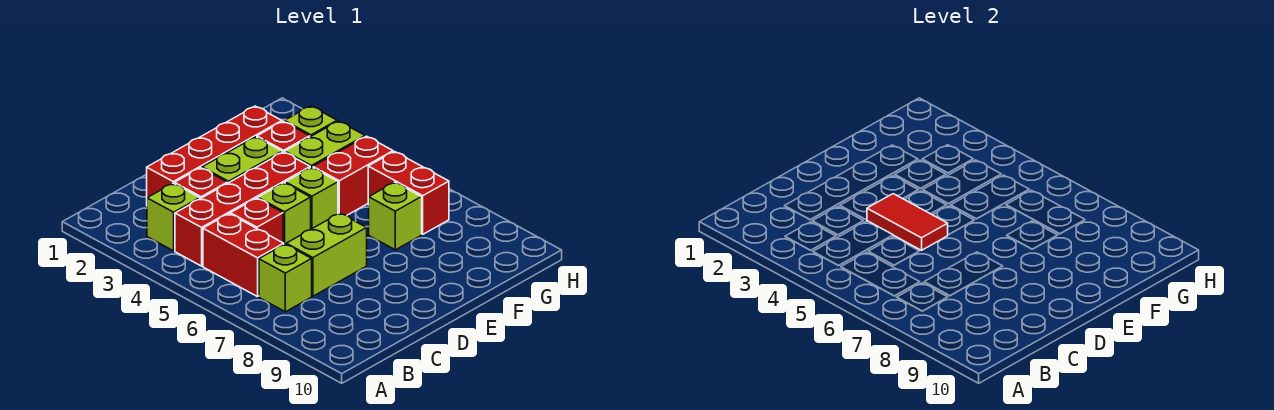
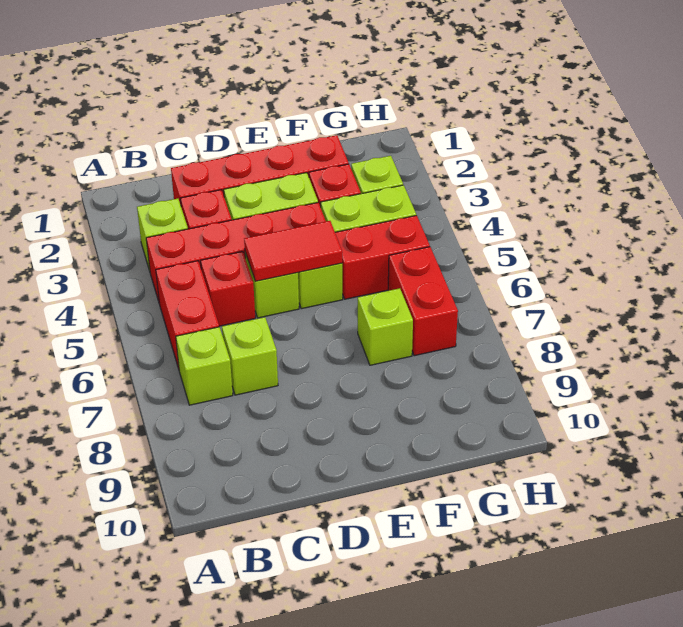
lime brick C7:D7 level 1 -> lime brick C7 level 1
red tile D4:D5 level 2 -> red tile D5:E5 level 2

